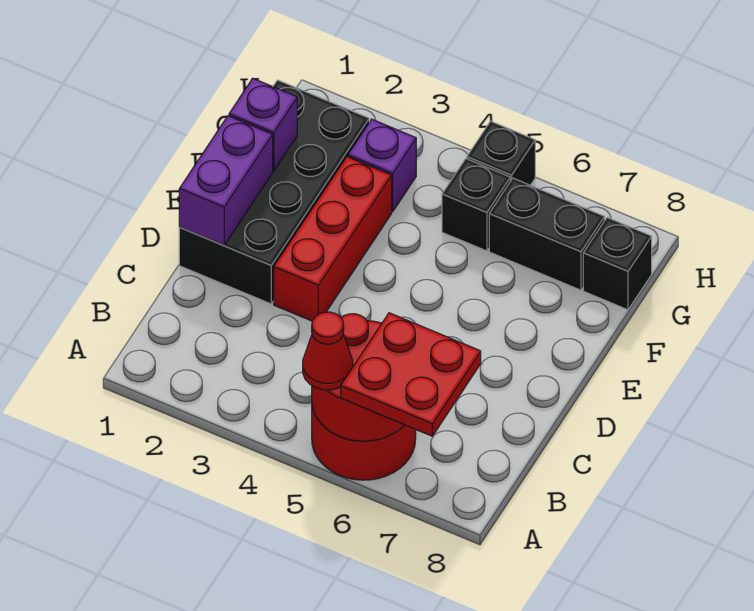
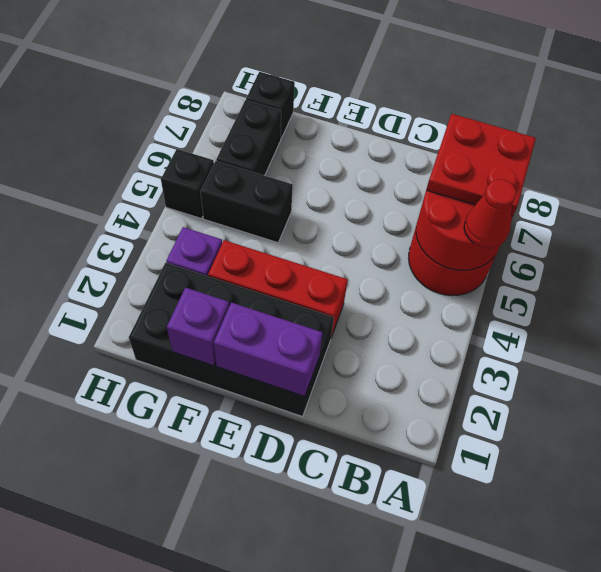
black brick G5 level 1 -> black brick F5:G5 level 1

